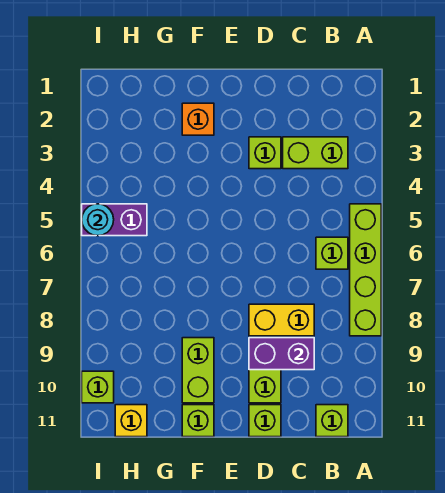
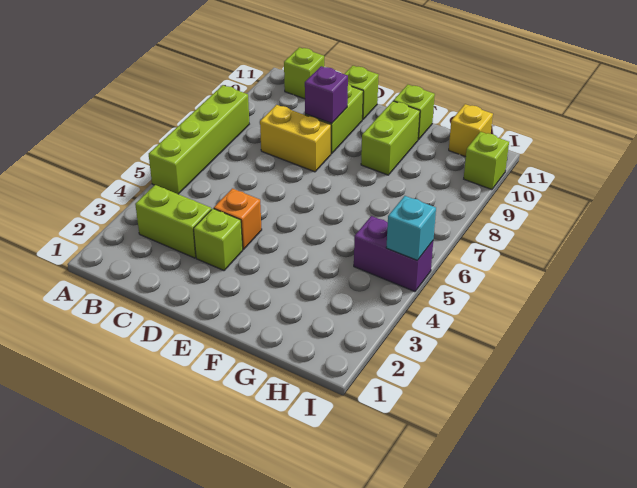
lime brick B6 level 1 -> none
purple brick C9:D9 level 2 -> purple brick D9 level 2
orange brick F2 level 1 -> orange brick D4 level 1
cyan round brick I5 level 2 -> cyan brick I5 level 2

